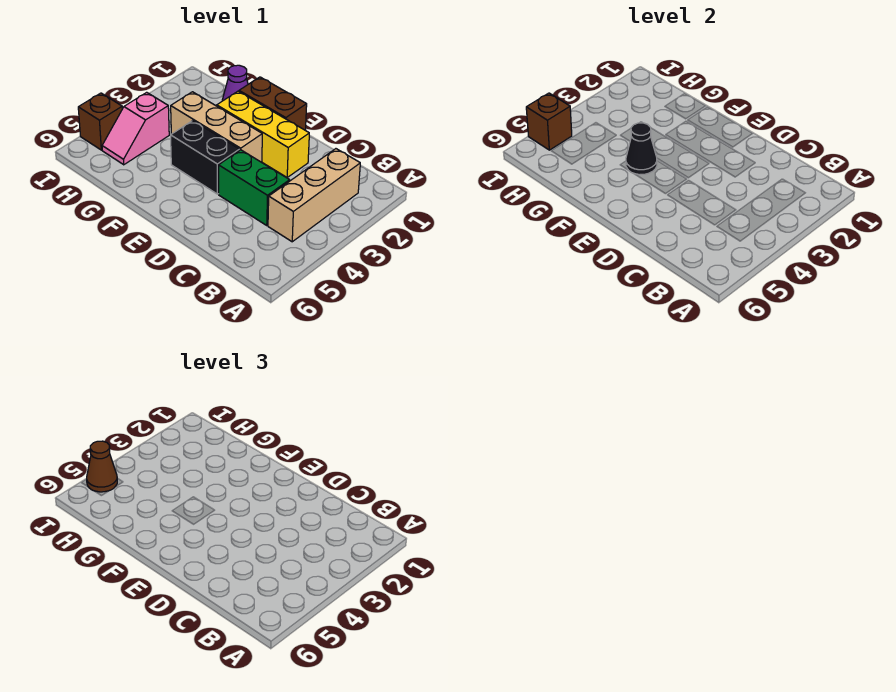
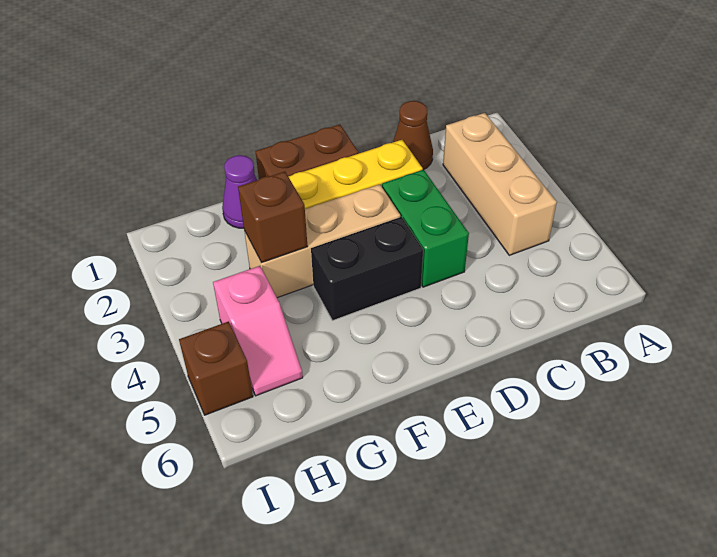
green brick C4:D4 level 1 -> green brick D3:D4 level 1
black cone F4 level 2 -> none
brown brick I5 level 2 -> brown brick G3 level 2
brown cone I5 level 3 -> brown cone C1 level 1

